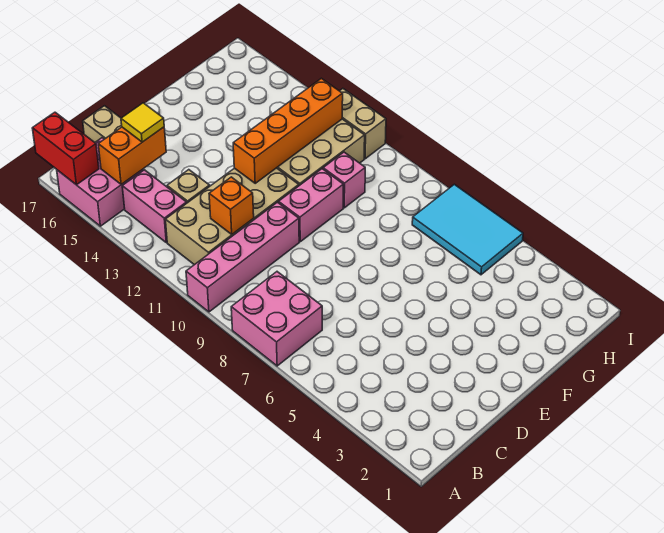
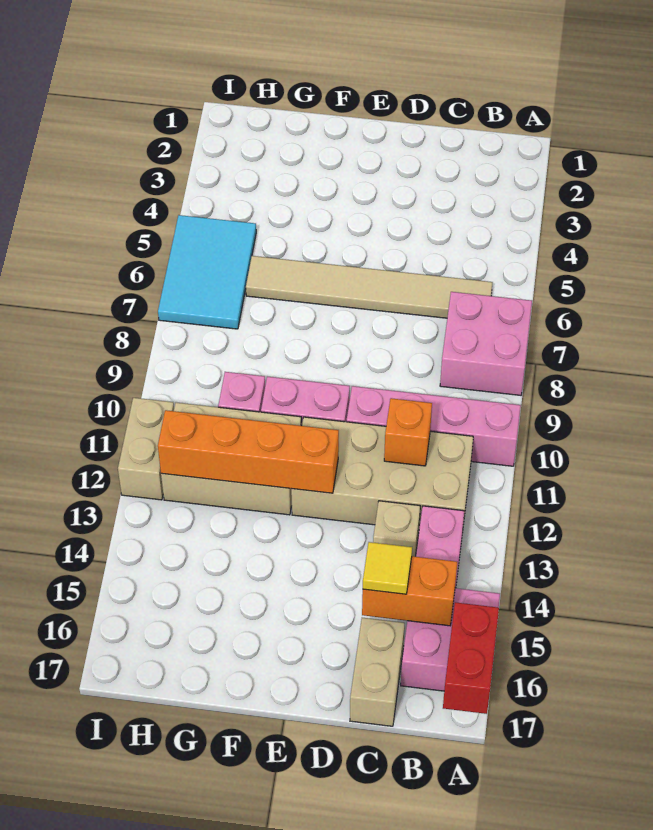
none -> tan tile B6:G6 level 1

